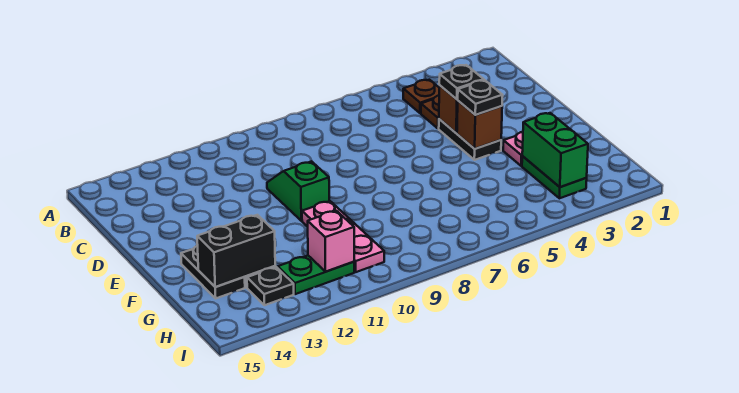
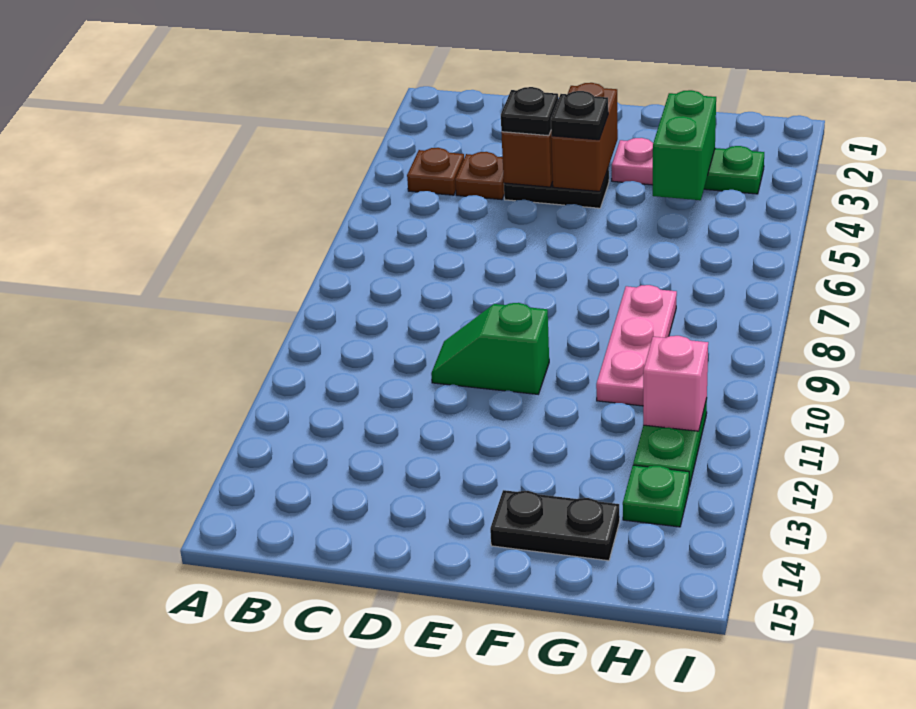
brown brick E4 level 2 -> brown brick E3:E4 level 2
pink plate F10:H10 level 1 -> pink plate G8:G10 level 1
green brick G3:H3 level 2 -> green brick G3:G4 level 2
black brick G13:G14 level 2 -> none
black plate H13 level 1 -> green plate H13 level 1

